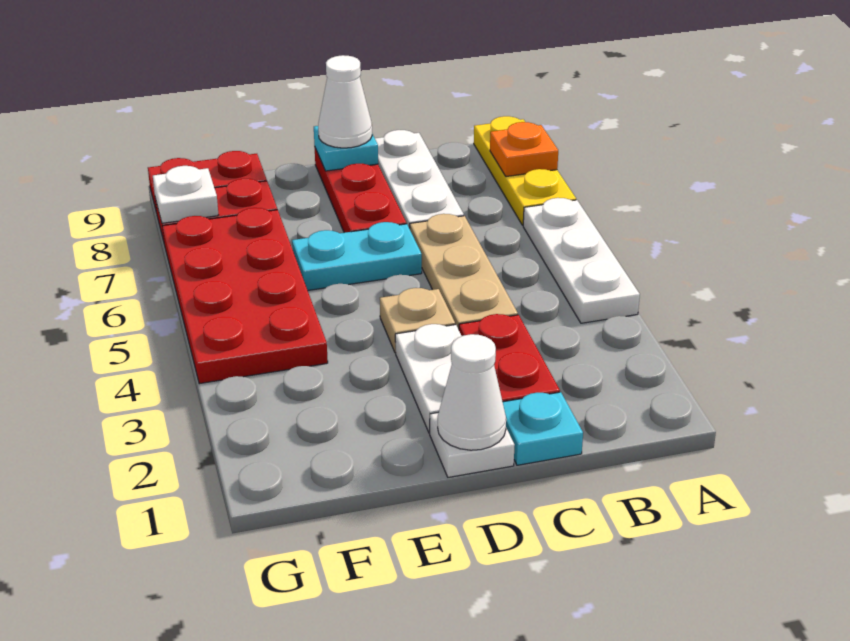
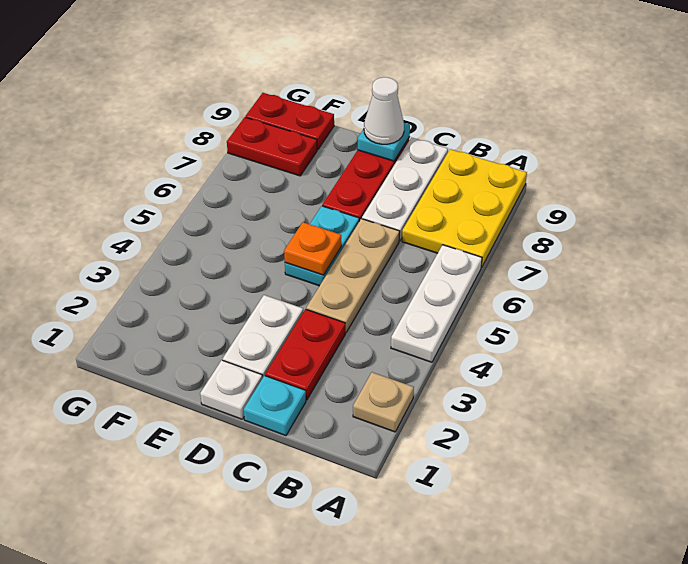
yellow plate A7:A9 level 1 -> yellow plate A7:B9 level 1
orange plate A8 level 2 -> orange plate D5 level 2
white cone D1 level 2 -> none
tan plate D4 level 1 -> tan plate A2 level 1
cyan plate D6:E6 level 1 -> cyan plate D5:D6 level 1
red plate F4:G7 level 1 -> none
white plate G8 level 2 -> none

